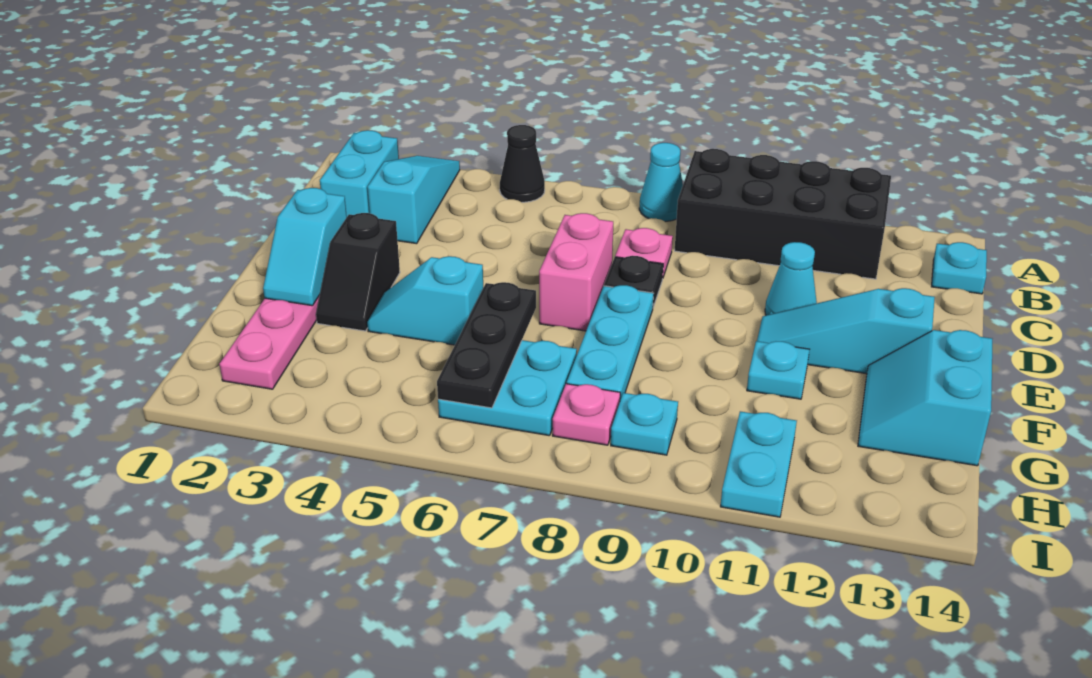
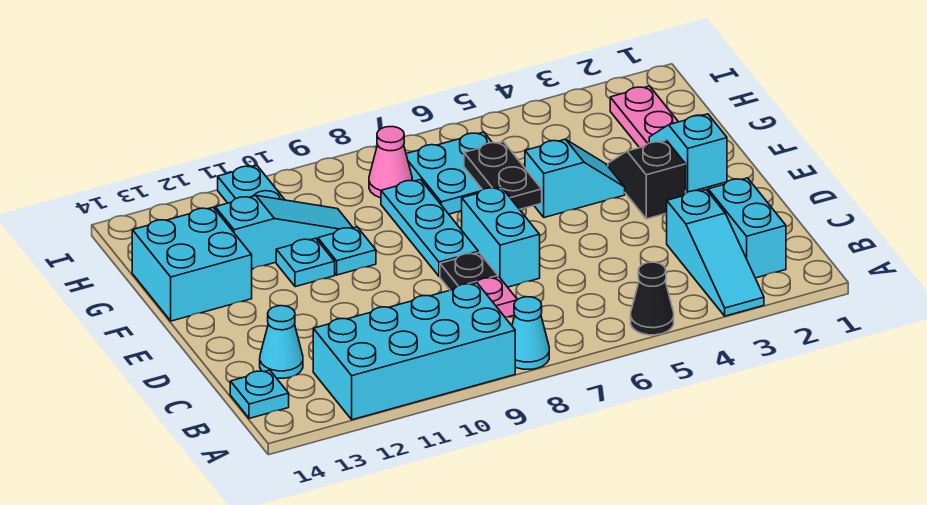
black brick A9:B12 level 1 -> cyan brick A9:B12 level 1
pink brick D7:E7 level 1 -> cyan brick D7:E7 level 1
cyan cone D11 level 1 -> cyan cone C13 level 1
cyan slope E11:E13 level 1 top 13 -> cyan slope G10:G12 level 1 top 12
black plate F6:H6 level 2 -> black plate F6:G6 level 2
cyan slope F13:G14 level 1 top 14 -> cyan brick F13:G14 level 1
pink plate H8 level 1 -> pink cone H8 level 1
cyan plate H9 level 1 -> cyan plate F10 level 1

